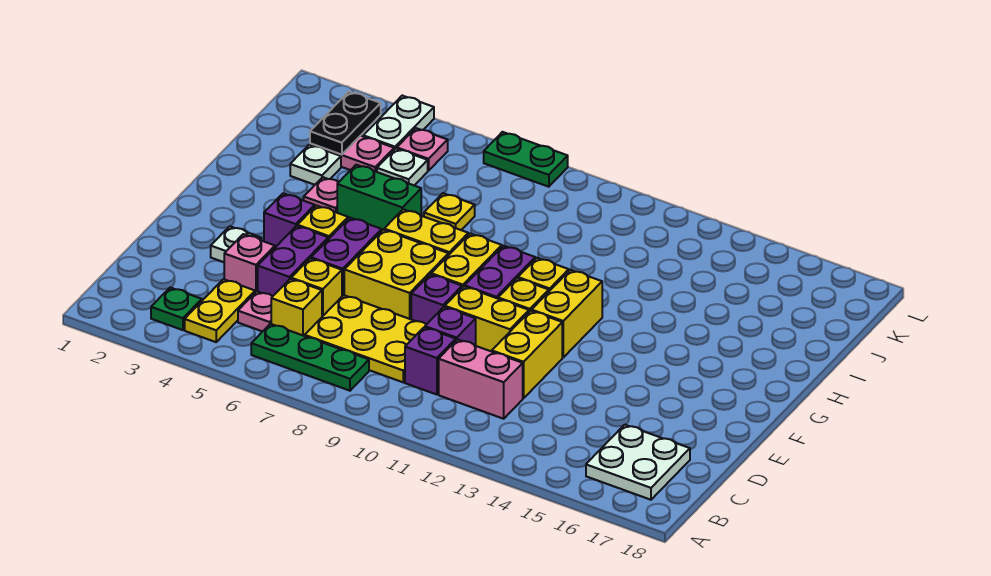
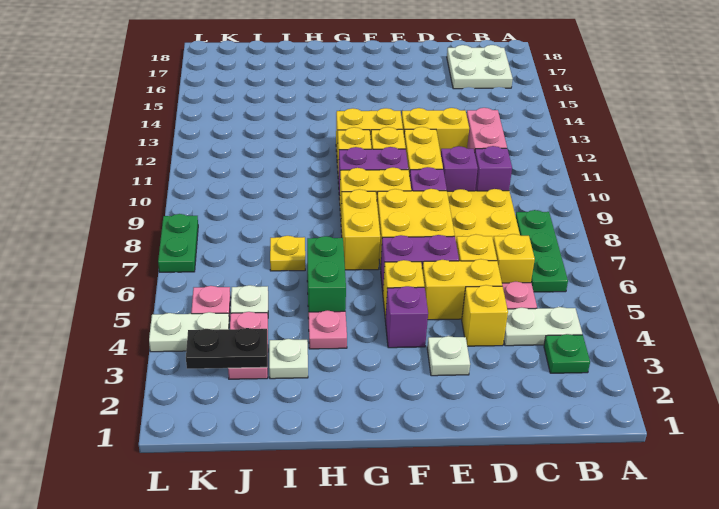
yellow plate B4:C4 level 1 -> white plate B4:C4 level 1
pink brick D4 level 1 -> yellow brick D4 level 1
purple brick D5:E5 level 1 -> yellow brick D5:E5 level 1

